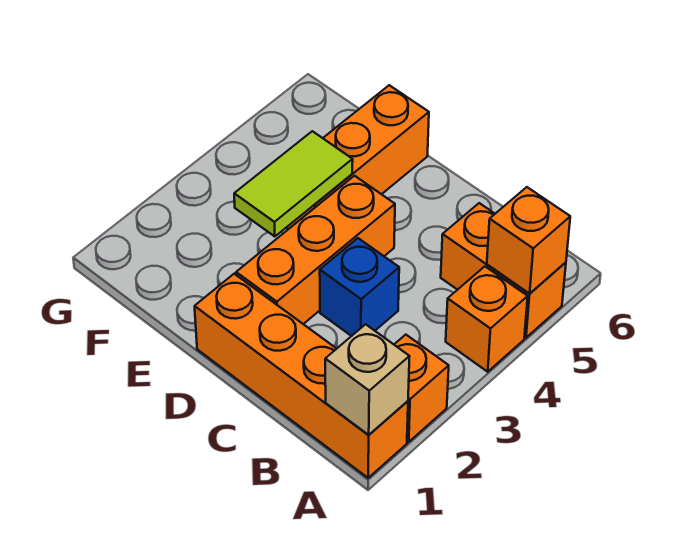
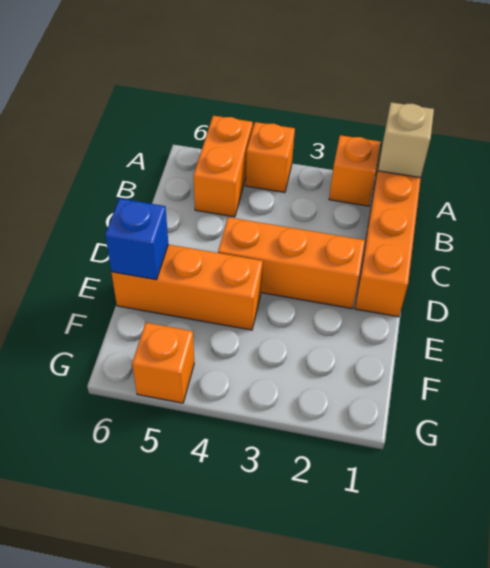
orange brick A5 level 2 -> orange brick G5 level 1
blue brick C3 level 1 -> blue brick E6 level 2
lime tile E3:E4 level 2 -> none

